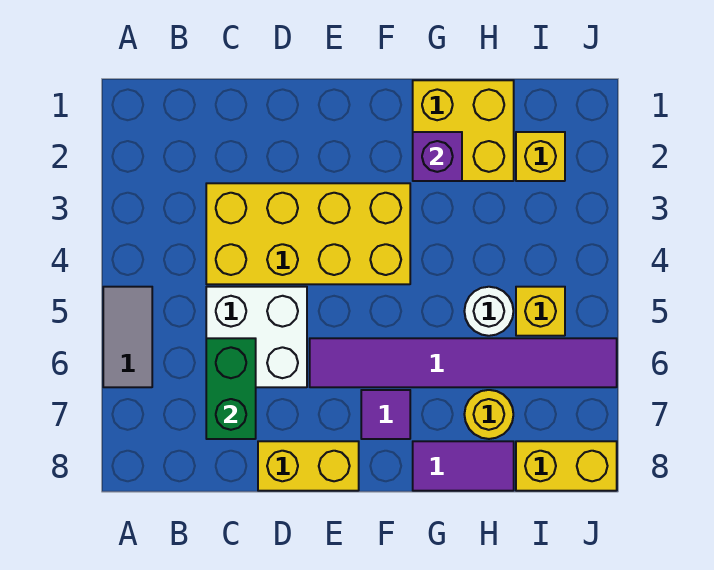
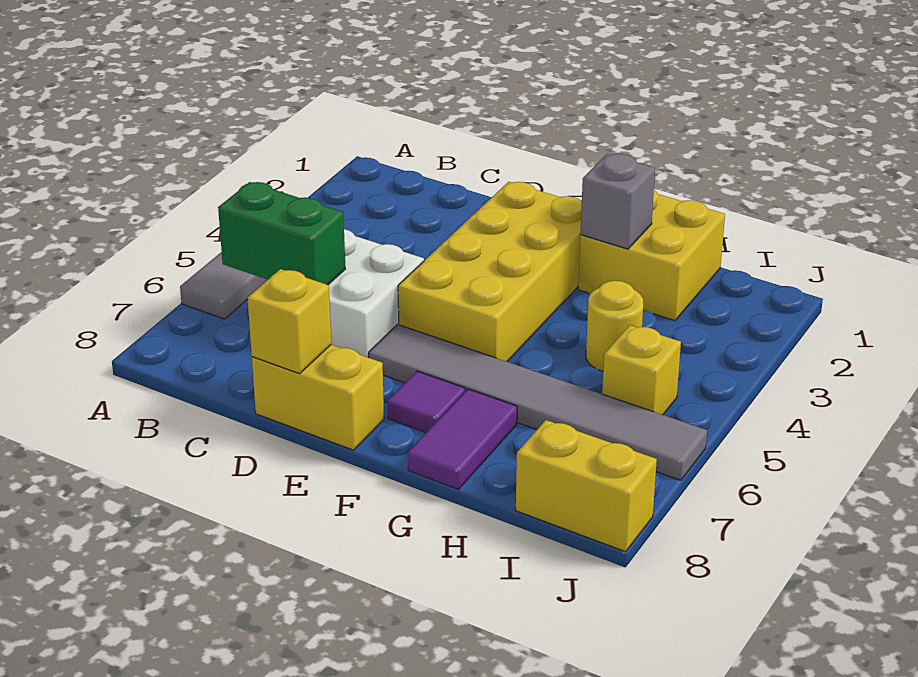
yellow brick C3:F4 level 1 -> yellow brick E2:F5 level 1
green brick C6:C7 level 2 -> green brick B6:C6 level 2
purple tile E6:J6 level 1 -> grey tile E6:J6 level 1
purple brick G2 level 2 -> grey brick G2 level 2
purple tile G8:H8 level 1 -> purple tile G7:G8 level 1
white round brick H5 level 1 -> none
yellow round brick H7 level 1 -> yellow round brick H4 level 1
yellow brick I2 level 1 -> yellow brick D8 level 2

